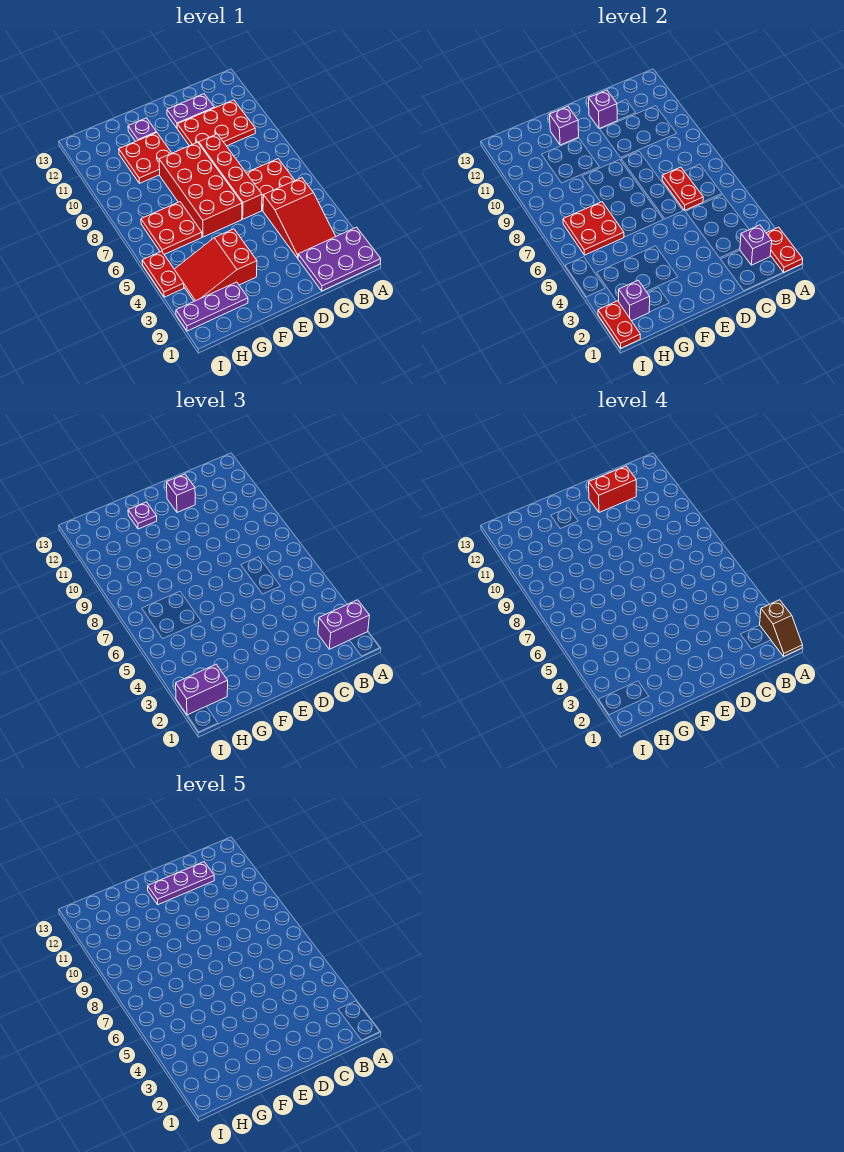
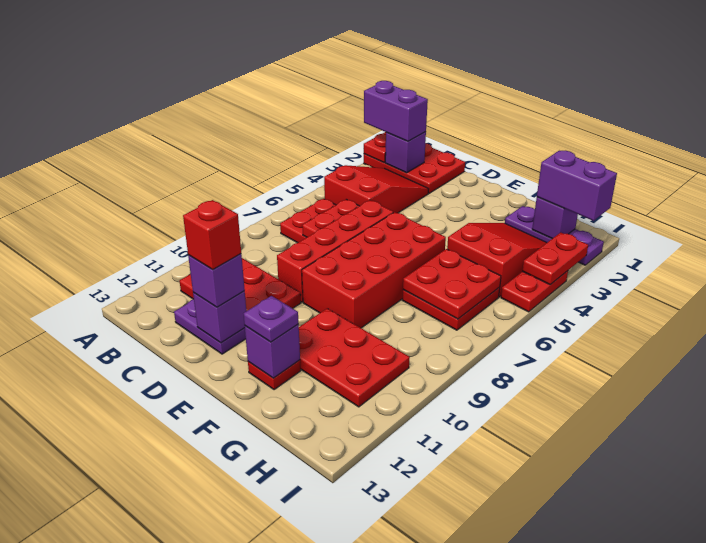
purple plate A1:C2 level 1 -> red plate A1:C2 level 1
brown slope A1:A2 level 4 top 2 -> none
red brick C12:D12 level 4 -> red brick D12 level 4
purple plate C12:E12 level 5 -> none
red slope F3:H4 level 1 top F -> red slope G3:H5 level 1 top 5
red plate F10:G11 level 1 -> red plate F10:H11 level 1
purple plate F12 level 1 -> red plate F12 level 1
red plate I1:I2 level 2 -> red plate I3:I4 level 2

